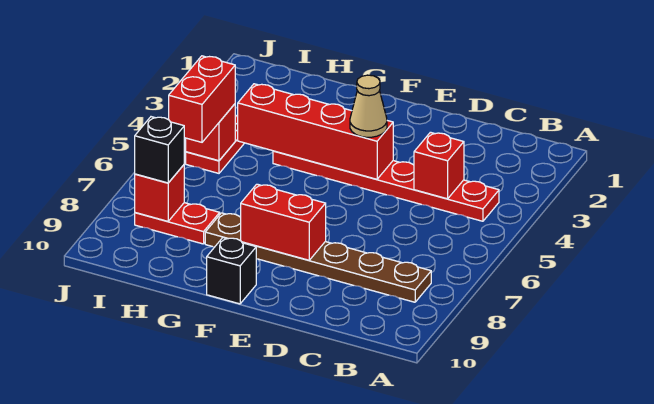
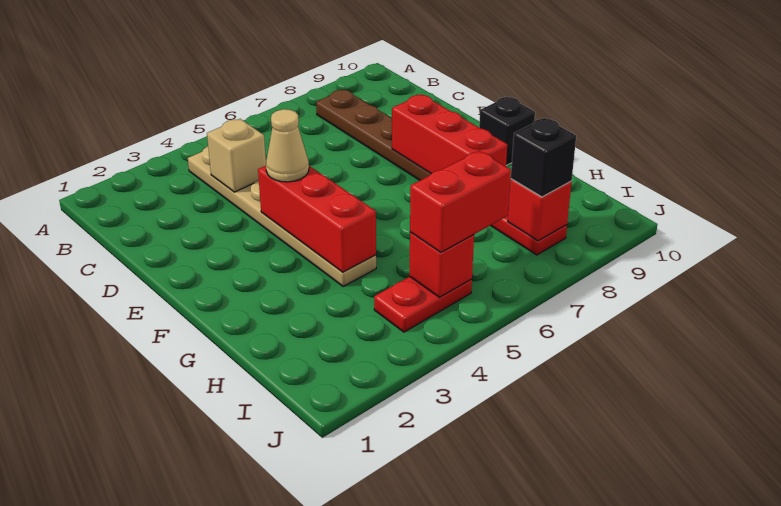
red plate B4:G4 level 1 -> tan plate B4:G4 level 1
red brick C4 level 2 -> tan brick C4 level 2
red brick E4:H4 level 2 -> red brick E4:G4 level 2
red brick E8:F8 level 2 -> red brick E8:G8 level 2

